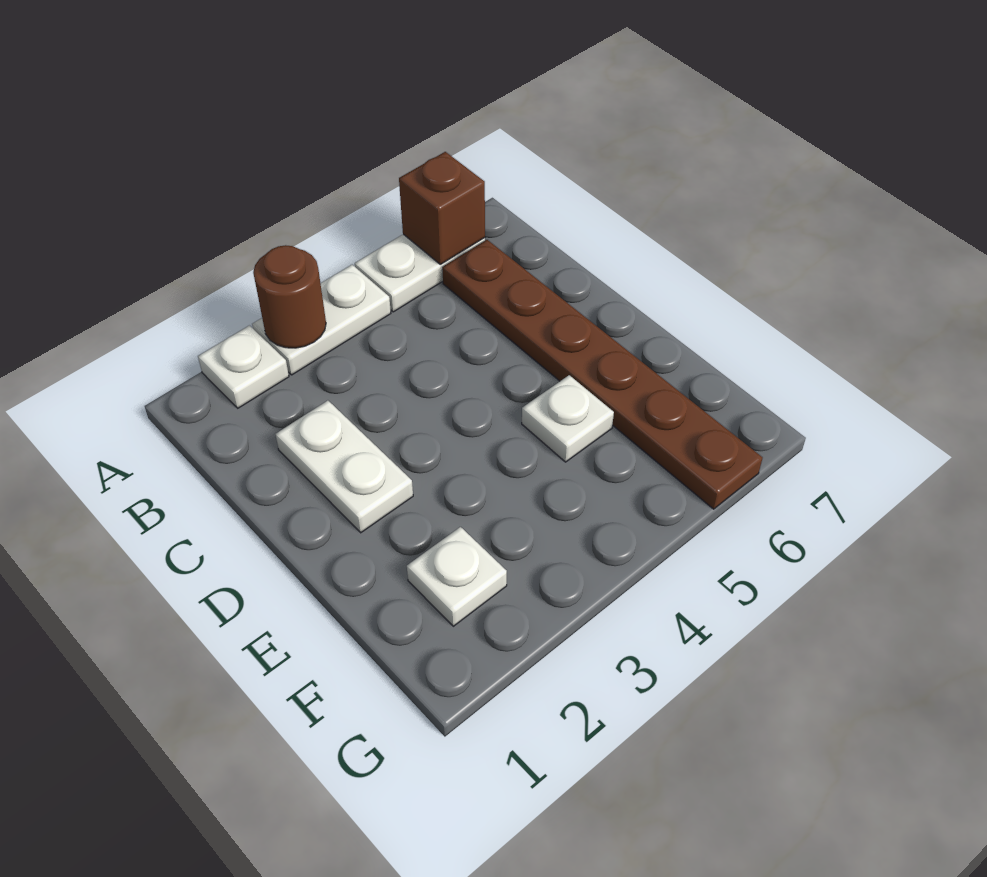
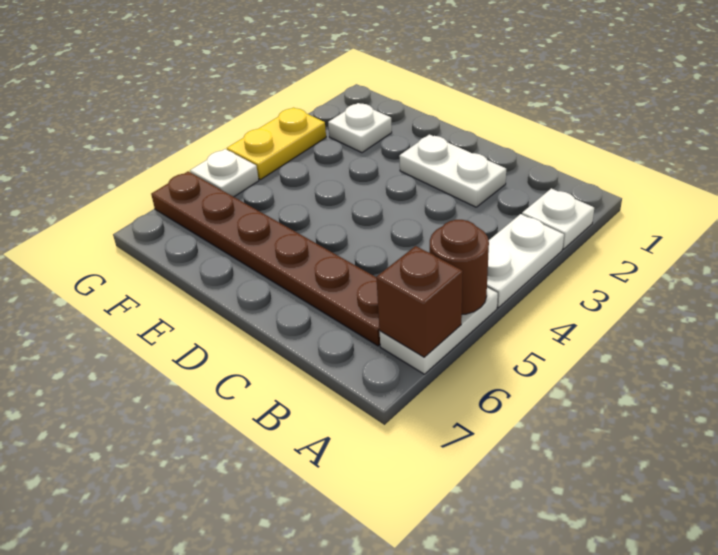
brown round brick A3 level 2 -> brown round brick A5 level 2
white plate E5 level 1 -> white plate G5 level 1
none -> yellow plate G3:G4 level 1

